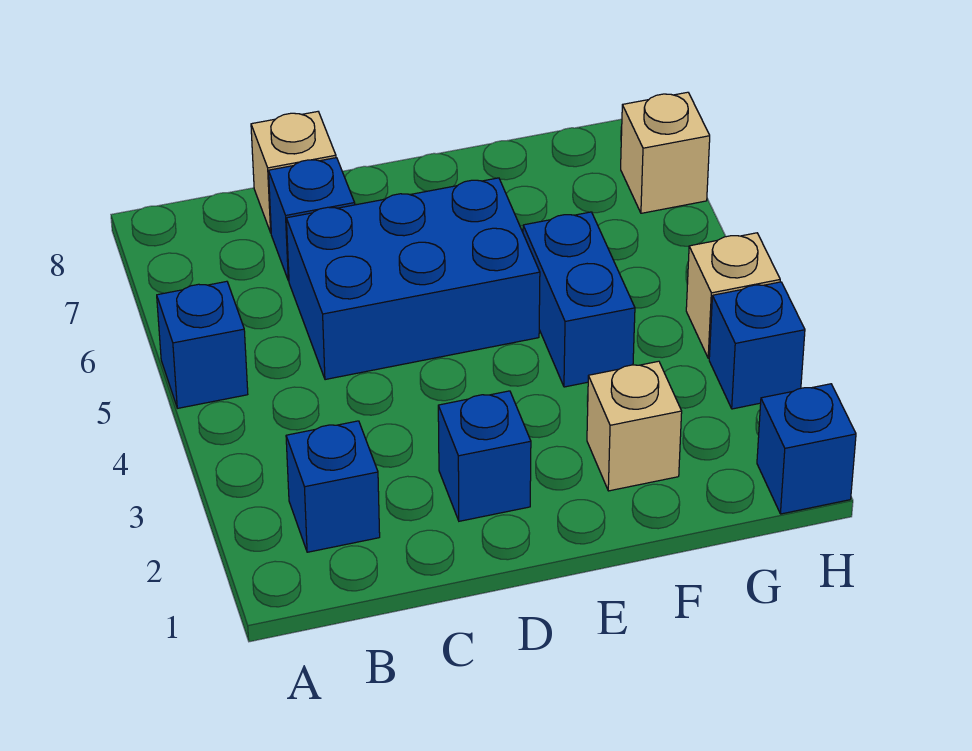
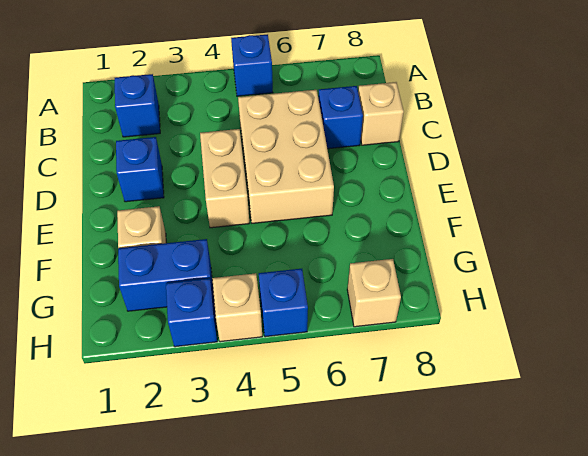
blue brick C5:E6 level 1 -> tan brick C5:E6 level 1
none -> tan brick D4:E4 level 1
blue brick F4:F5 level 1 -> blue brick G2:G3 level 1
blue brick H1 level 1 -> blue brick H5 level 1

